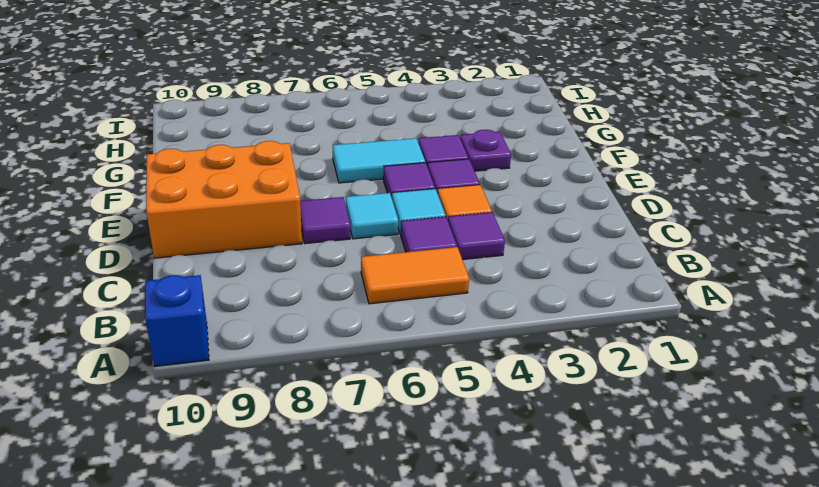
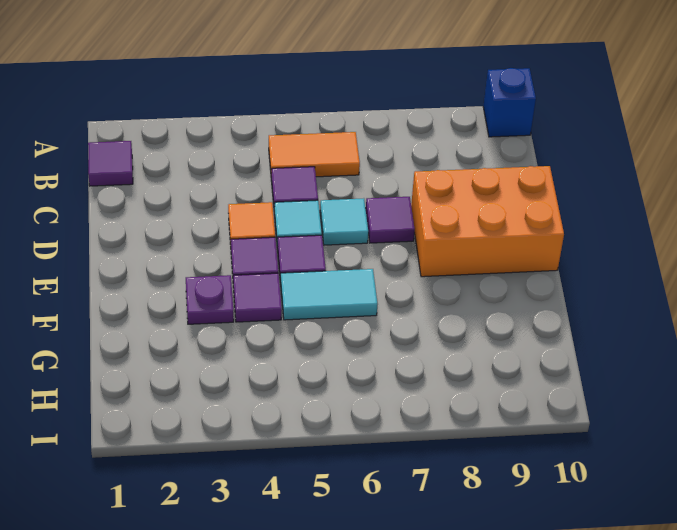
purple tile C4 level 1 -> purple tile B1 level 1

